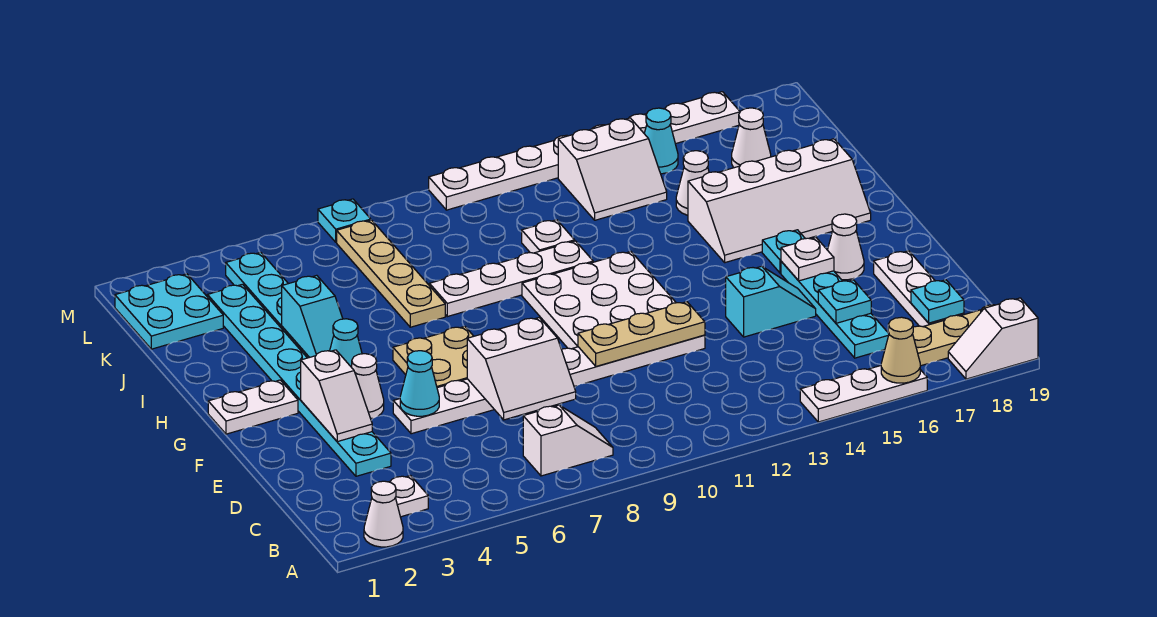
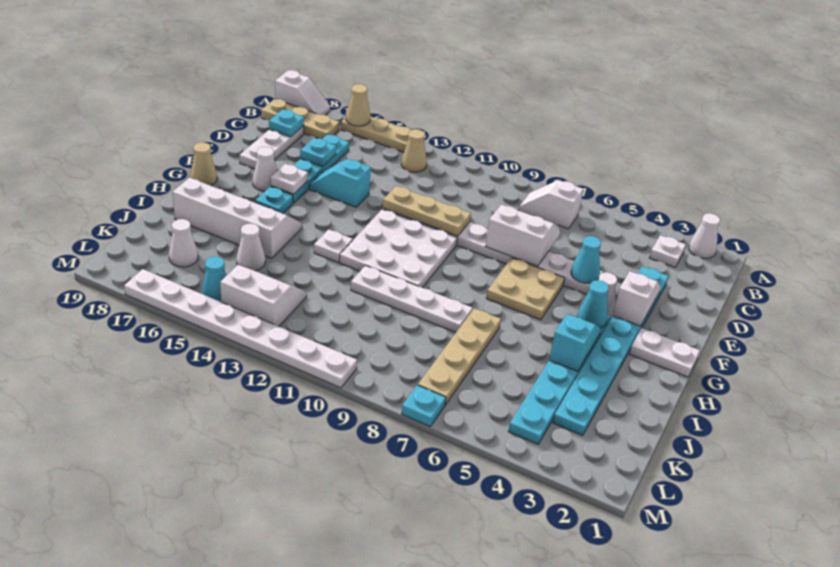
white plate A14:A16 level 1 -> tan plate A14:A16 level 1
none -> tan cone B13 level 1
none -> tan cone G19 level 1
white plate J11 level 1 -> white plate H13 level 1
cyan plate K1:L2 level 1 -> none

